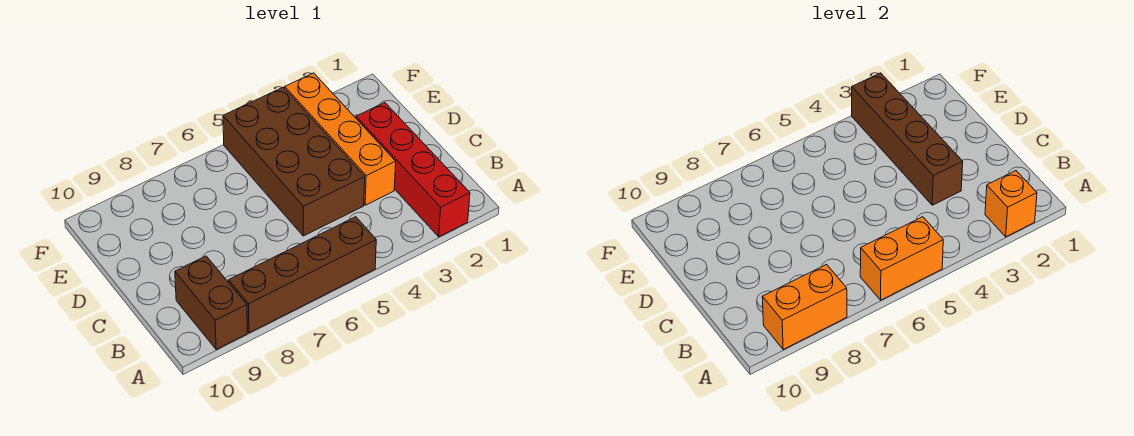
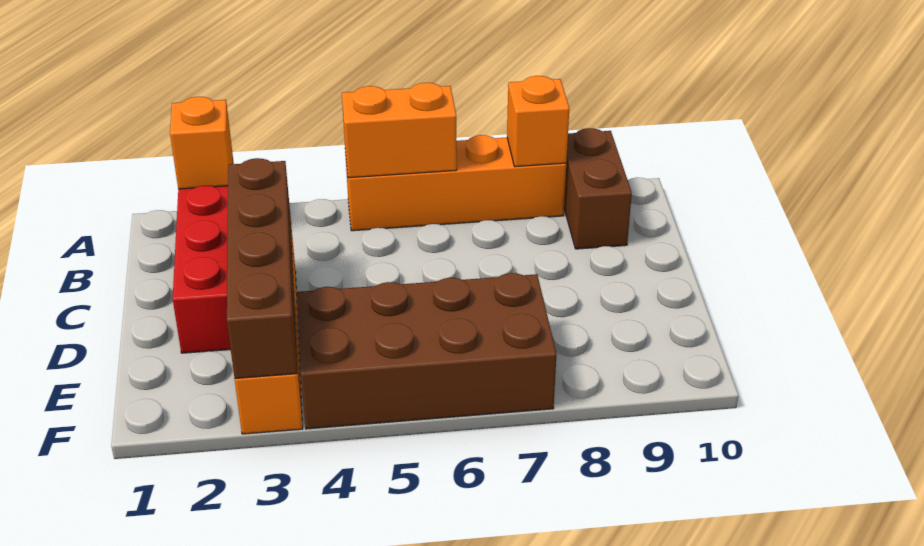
brown brick A5:A8 level 1 -> orange brick A5:A8 level 1
orange brick A8:A9 level 2 -> orange brick A8 level 2
brown brick C4:F5 level 1 -> brown brick E4:F7 level 1

